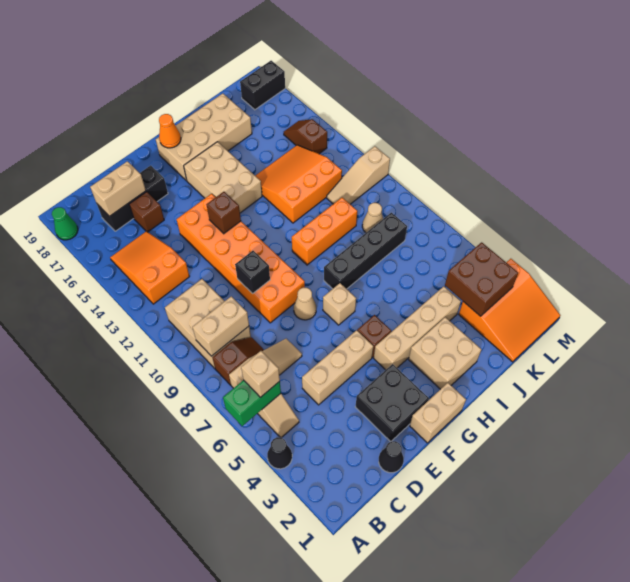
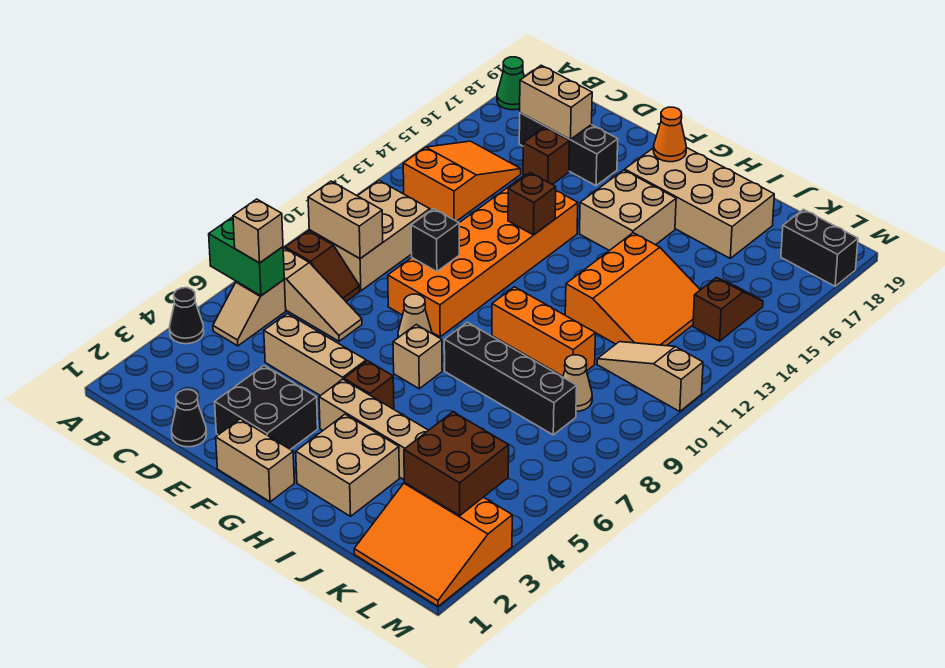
tan brick G14:H16 level 1 -> tan brick G15:H16 level 1
orange slope I12:K14 level 1 top 12 -> orange slope I12:K14 level 1 top I

